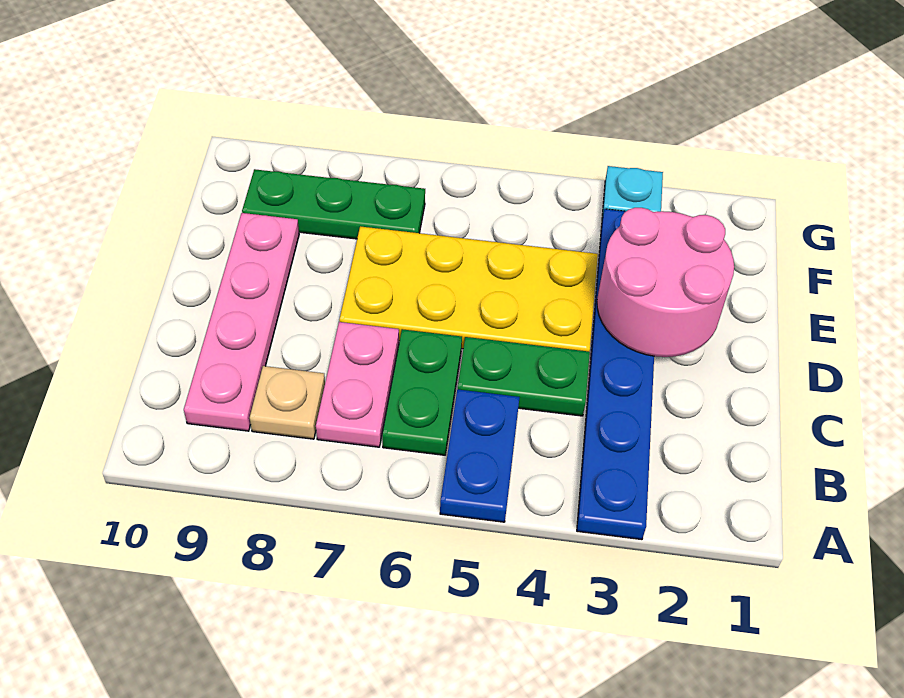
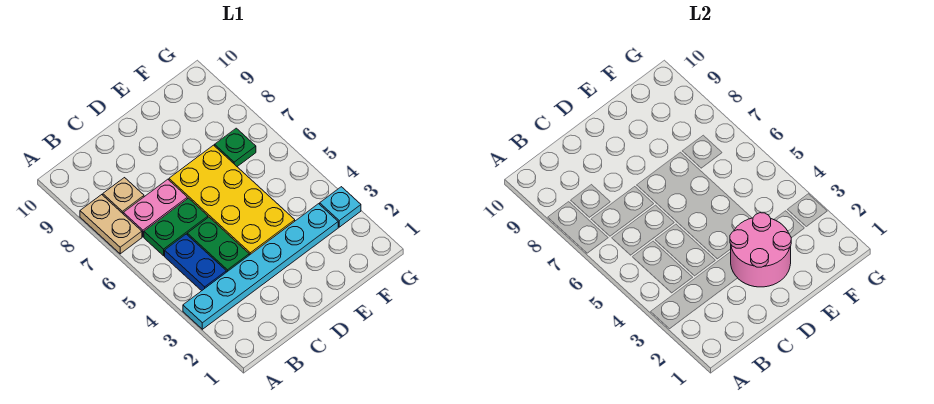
blue plate A3:F3 level 1 -> cyan plate A3:F3 level 1
blue plate A5:B5 level 1 -> blue plate B4:B5 level 1
none -> tan plate A7:A8 level 1
pink plate B9:E9 level 1 -> none
green plate F7:F9 level 1 -> green plate F7 level 1

